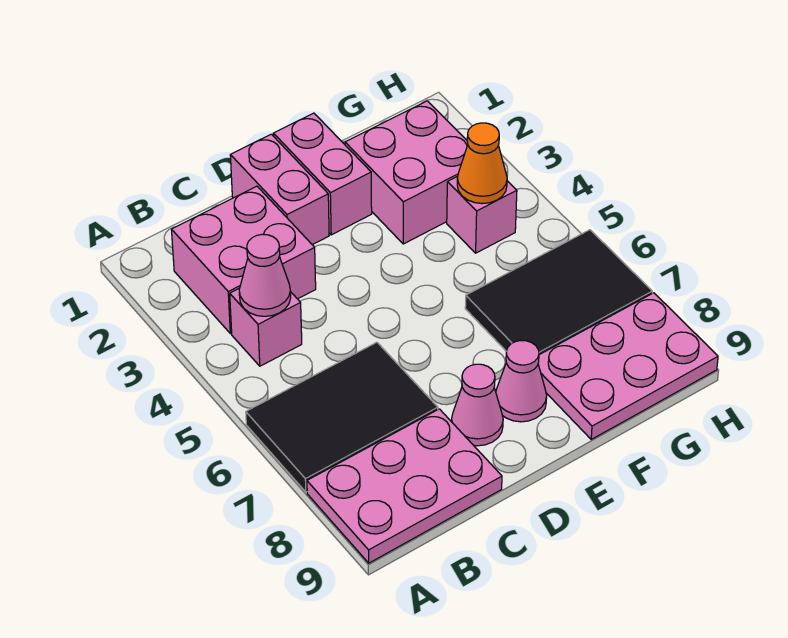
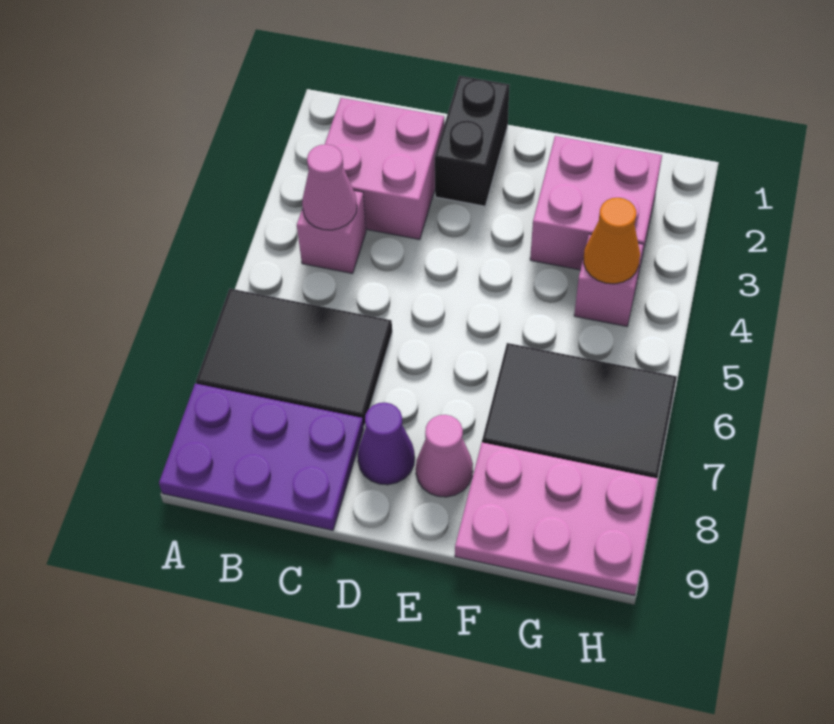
pink plate A8:C9 level 1 -> purple plate A8:C9 level 1
pink brick D1:D2 level 1 -> black brick D1:D2 level 1
pink cone D8 level 1 -> purple cone D8 level 1
pink brick E1:E2 level 1 -> none

